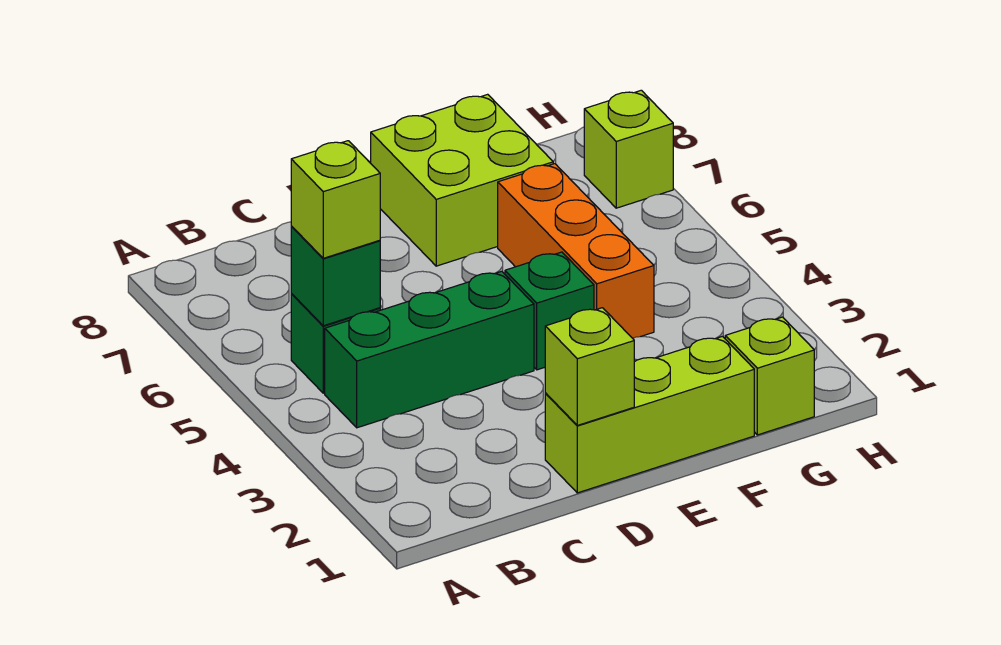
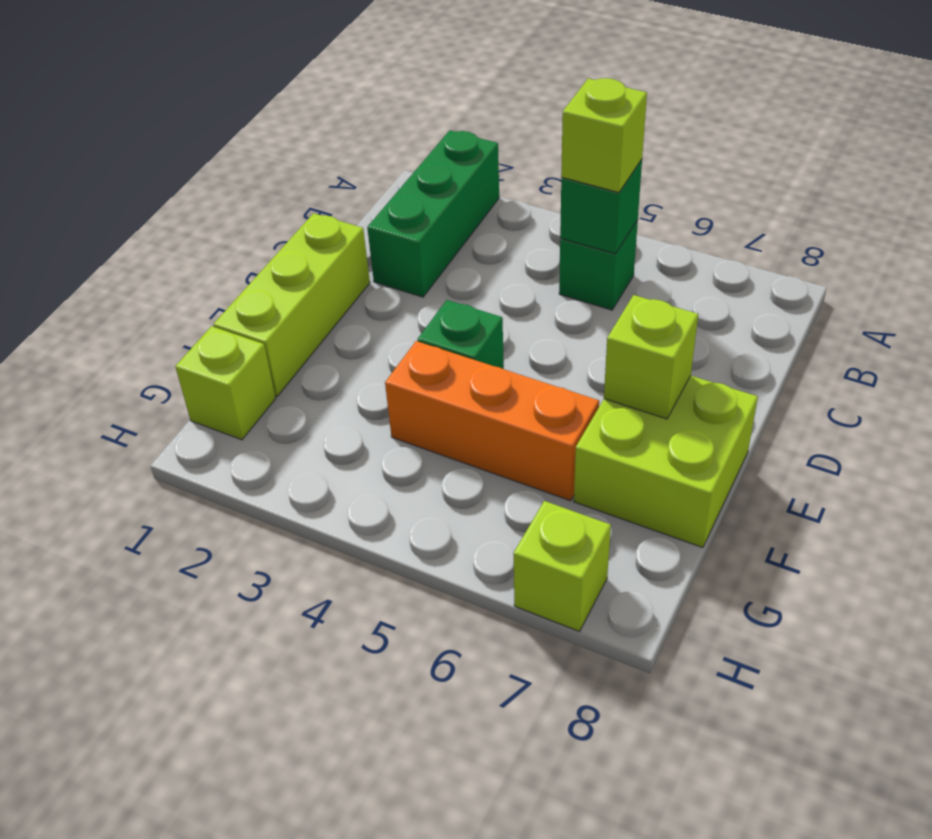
green brick B4:D4 level 1 -> green brick A2:C2 level 1
lime brick D1 level 2 -> lime brick E7 level 2

